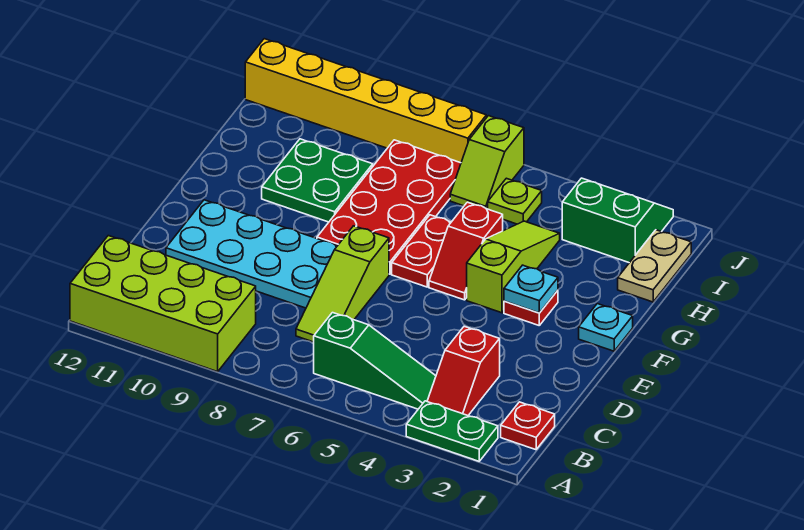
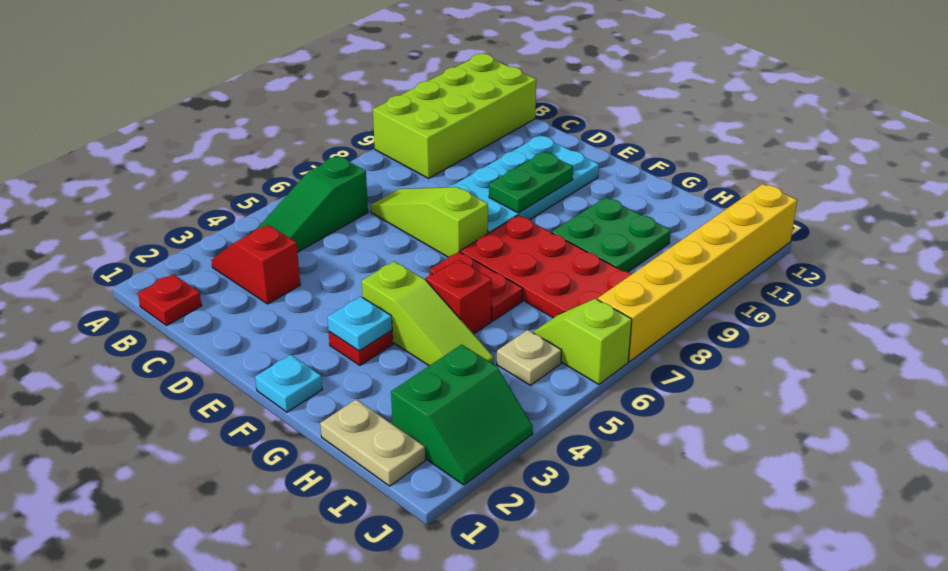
green plate A2:A3 level 1 -> green plate E9:E10 level 2
lime plate I5 level 1 -> tan plate I5 level 1

